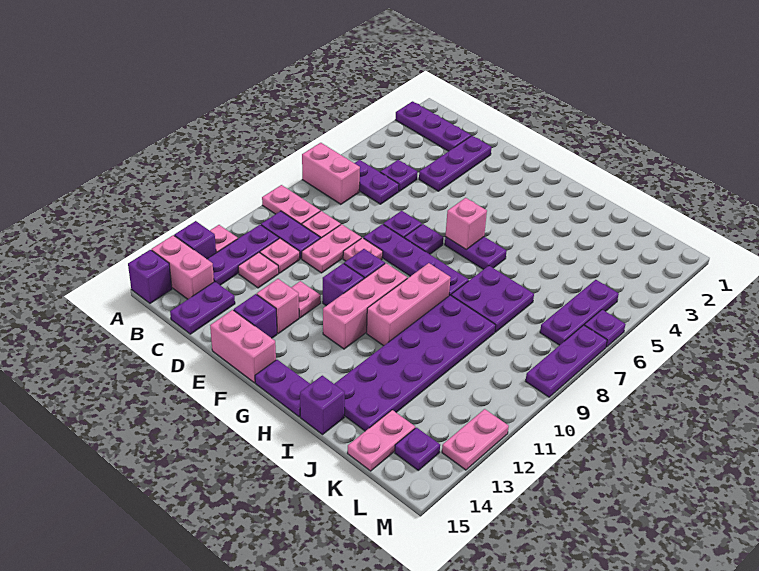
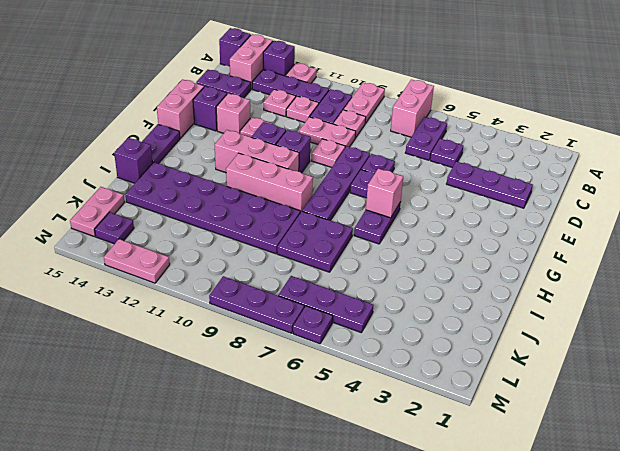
purple plate A2:C2 level 1 -> none
pink plate K14:K15 level 1 -> pink plate K15:L15 level 1

